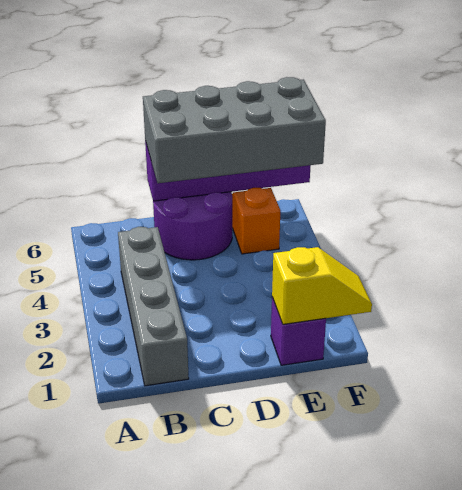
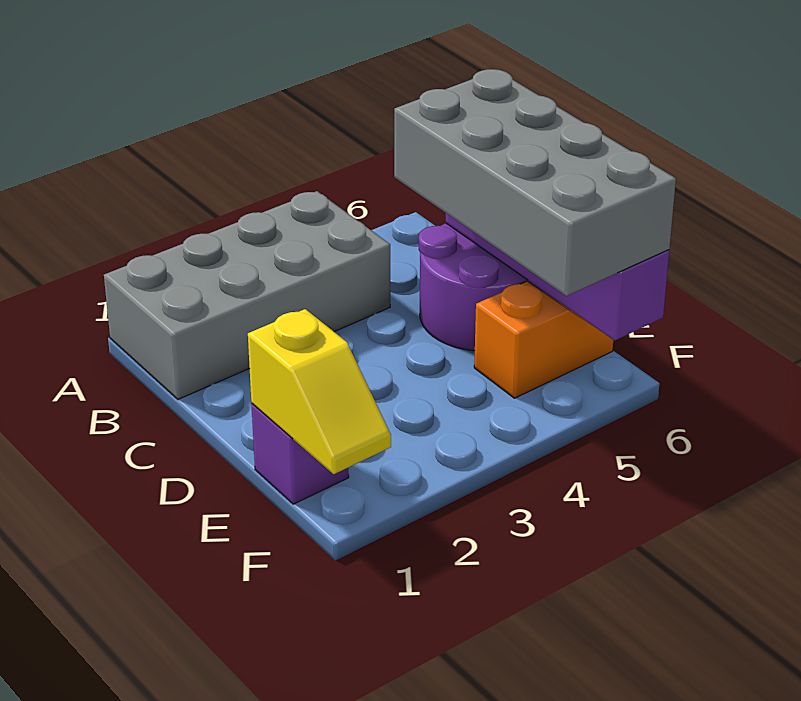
grey brick B1:B4 level 1 -> grey brick A1:B4 level 1

